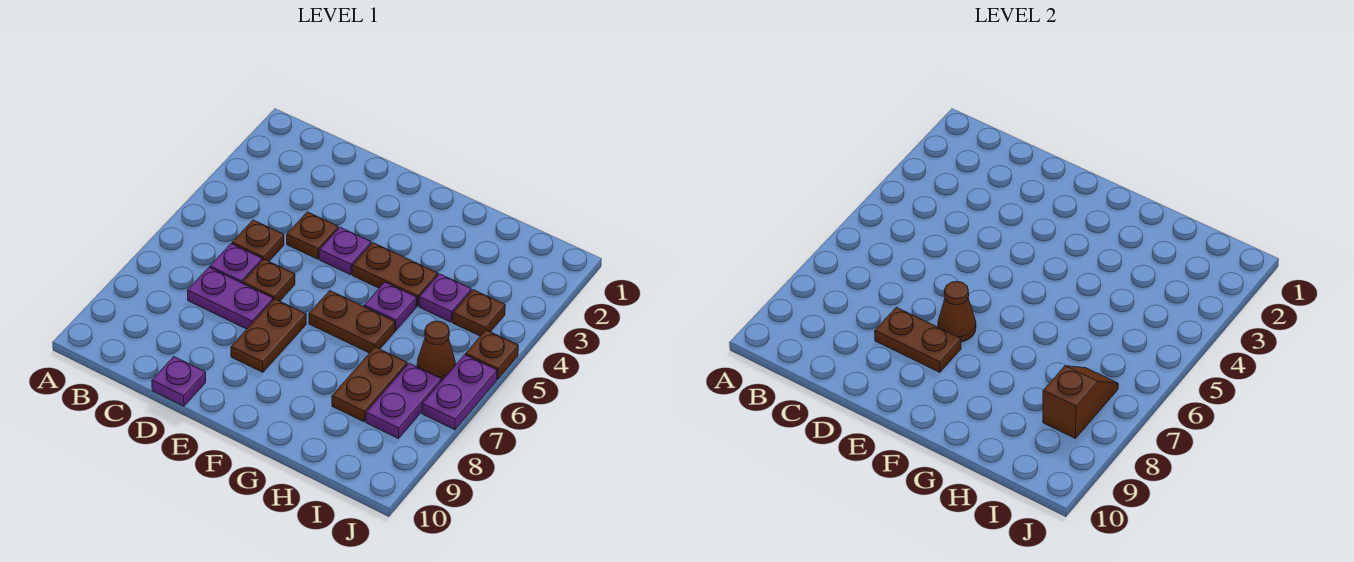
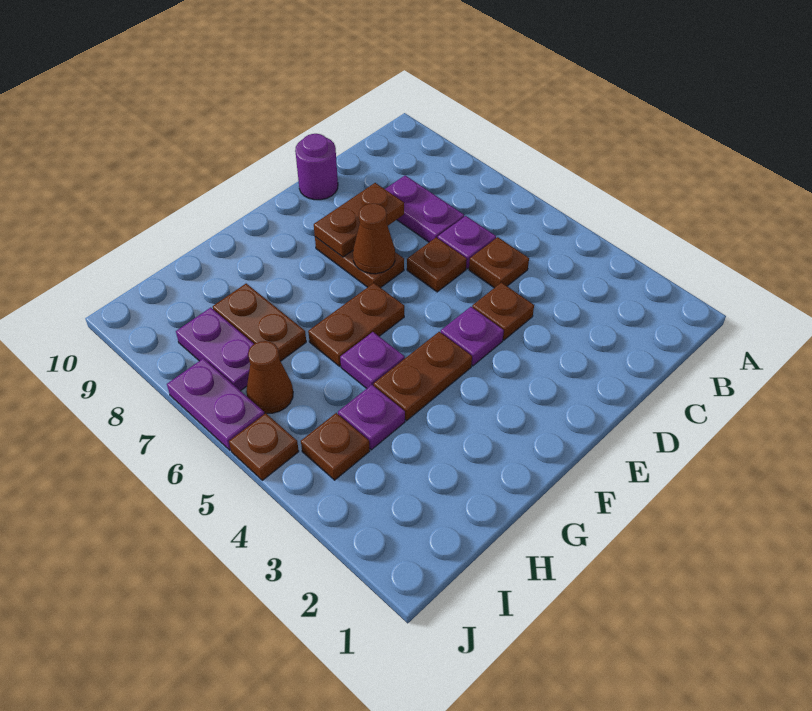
purple plate C7:D7 level 1 -> purple plate C7:C8 level 1
purple plate D10 level 1 -> purple round brick D10 level 1
brown slope I7:I8 level 2 top 8 -> none

